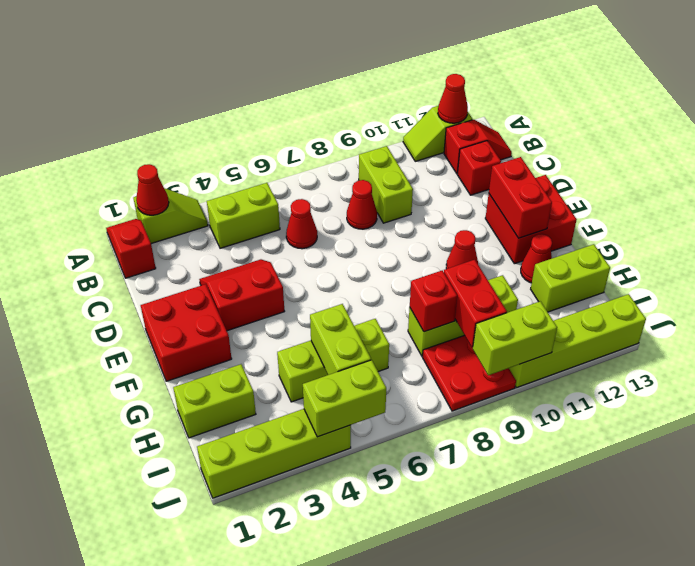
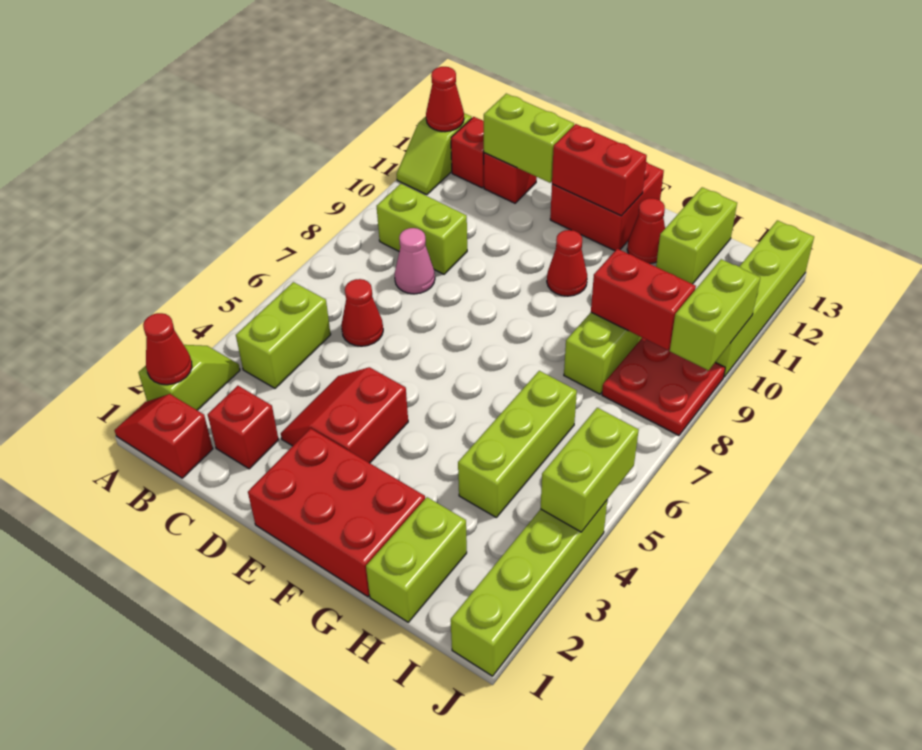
red cone C8 level 1 -> pink cone C8 level 1
red brick E1:F2 level 1 -> red brick E1:G2 level 1
lime brick H5:I5 level 2 -> lime brick C12:D12 level 2
red brick H8 level 2 -> red brick C2 level 1

